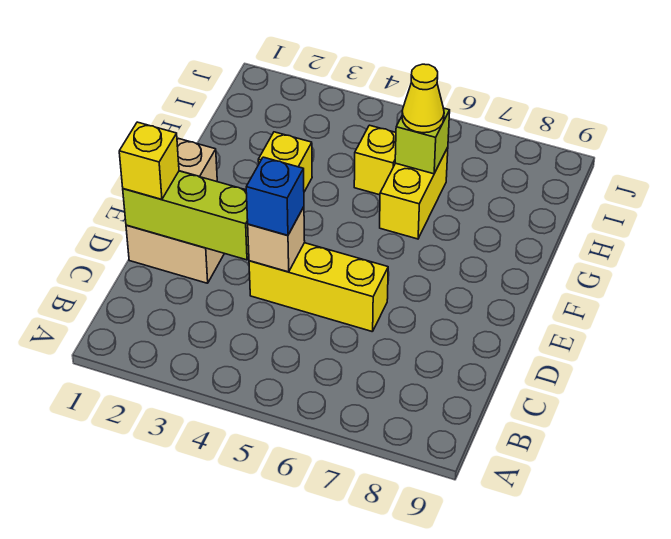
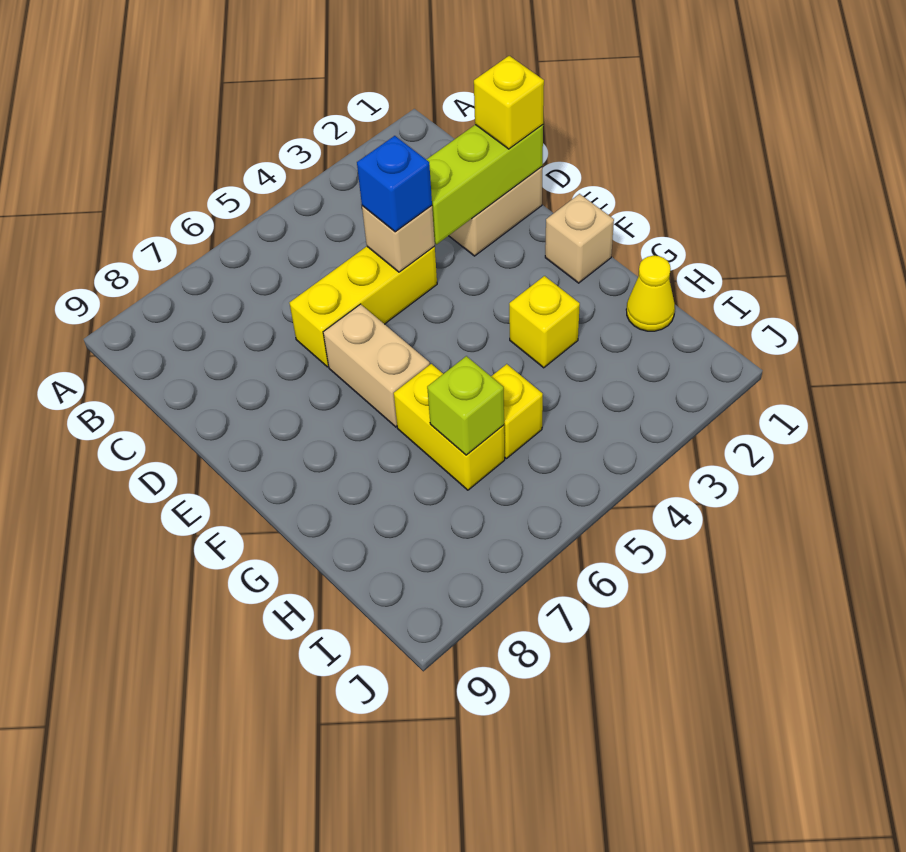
none -> tan brick E6:F6 level 1
yellow cone H6 level 3 -> yellow cone H1 level 1

